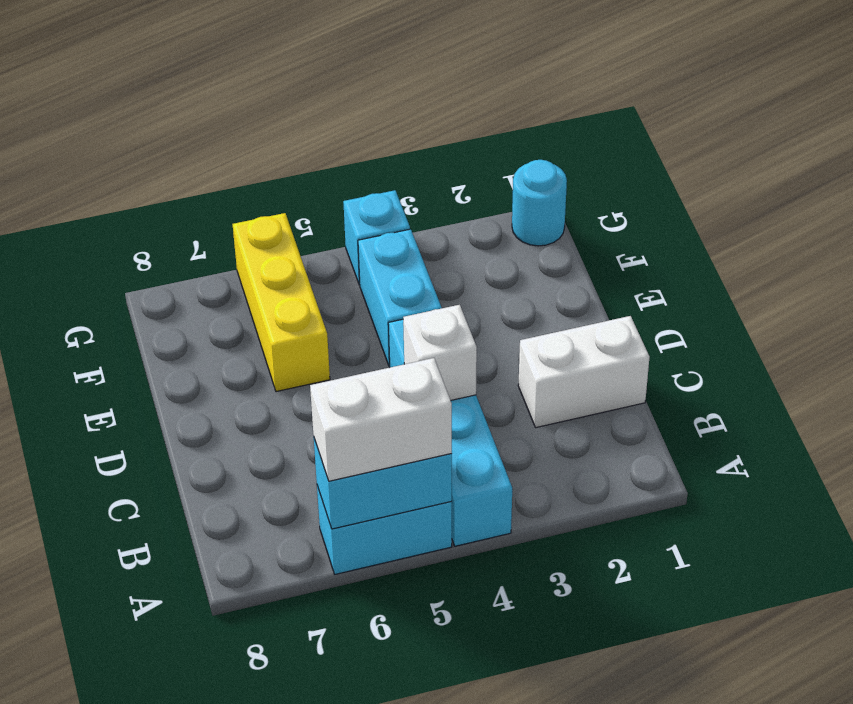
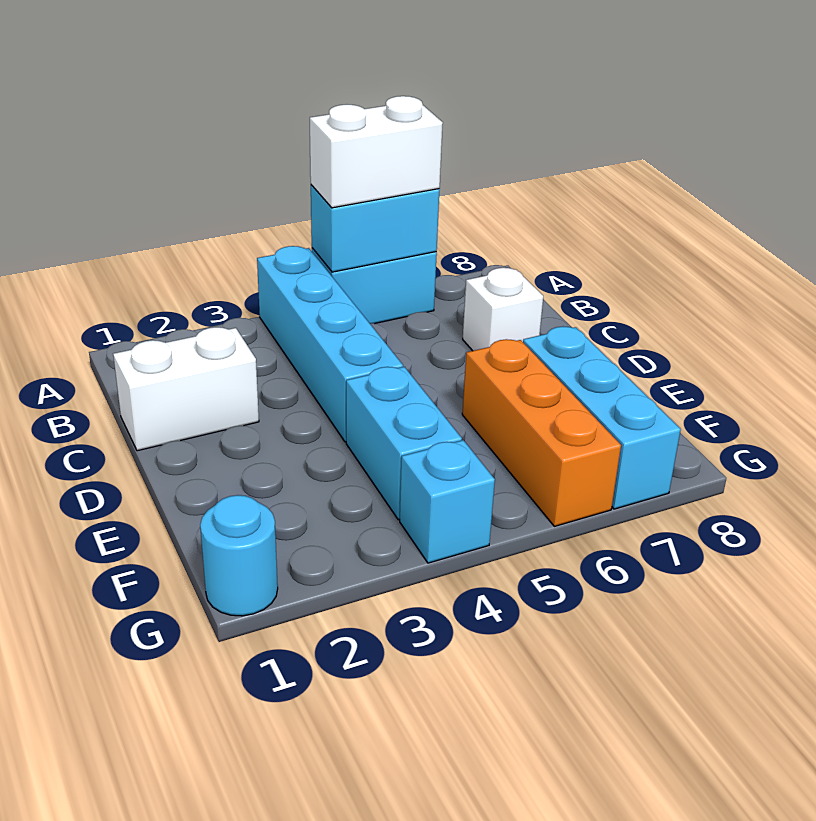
white brick C4 level 2 -> white brick C7 level 1
yellow brick E6:G6 level 1 -> orange brick E6:G6 level 1
none -> cyan brick E7:G7 level 1

